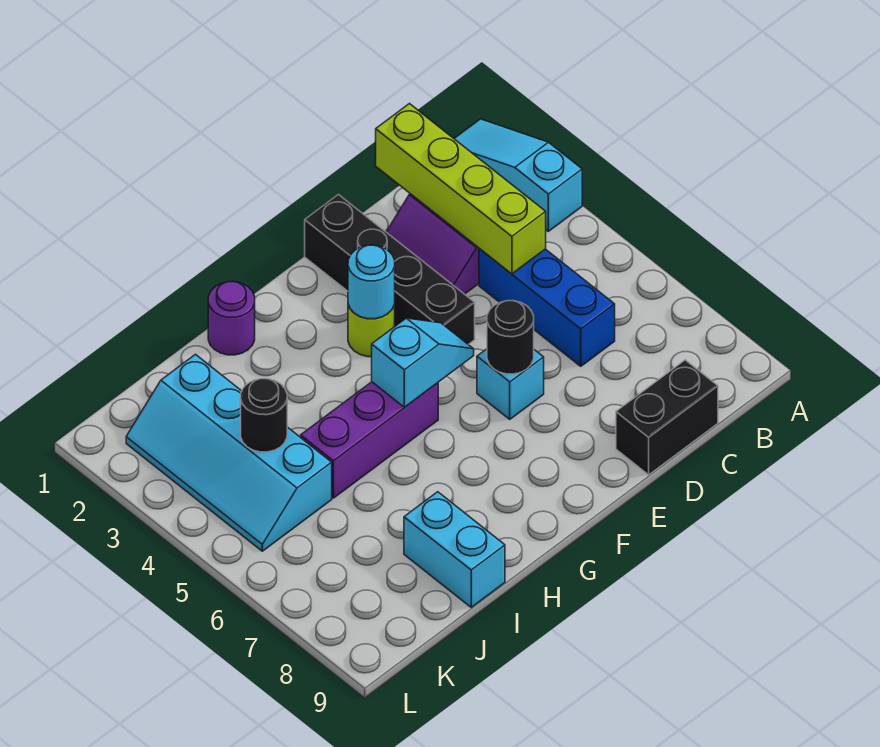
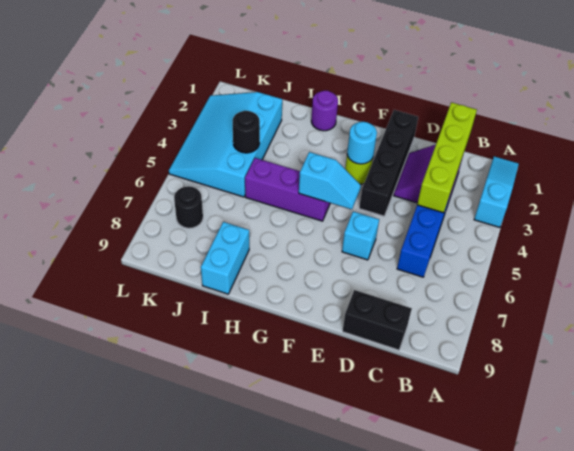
black round brick E6 level 2 -> black round brick K7 level 1
cyan slope J2:K5 level 1 top J -> cyan slope J2:L5 level 1 top J

